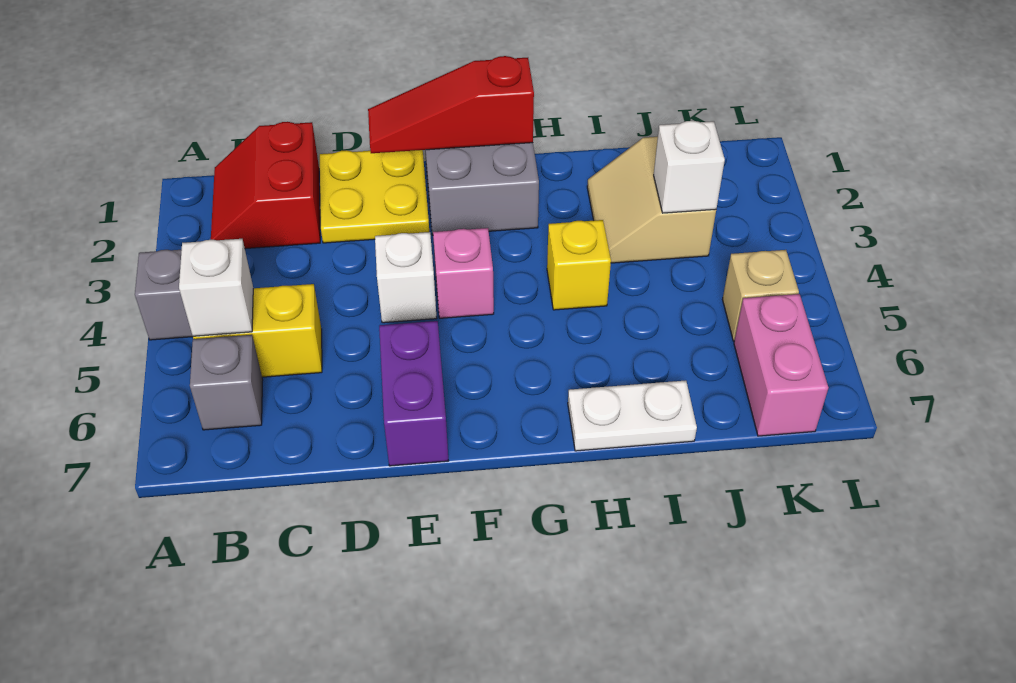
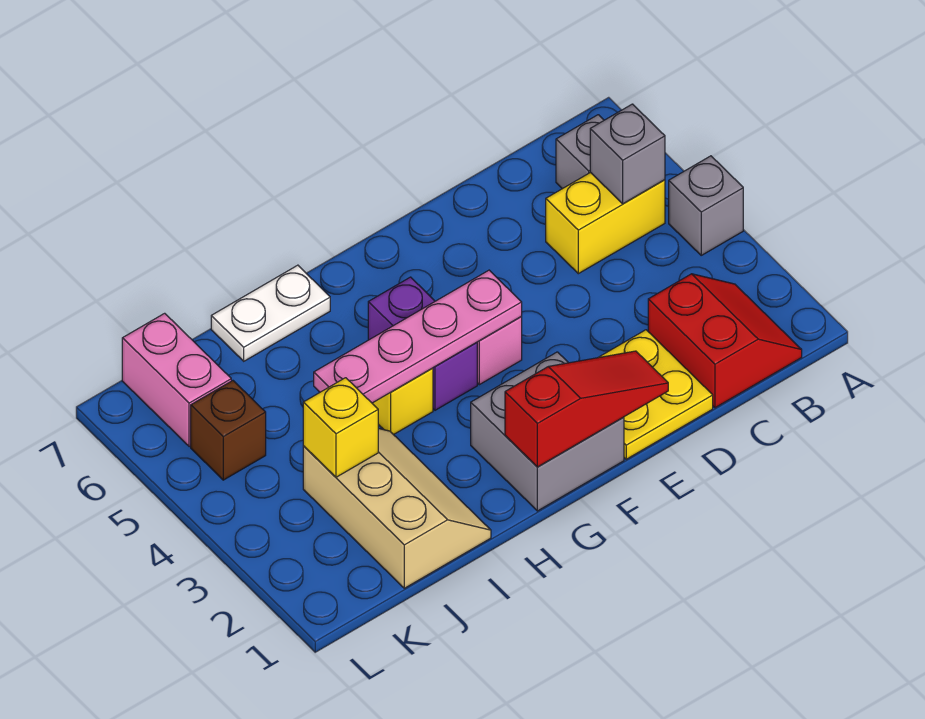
white brick B5 level 2 -> grey brick B5 level 2
white brick E4 level 1 -> none
purple brick E6:E7 level 1 -> purple brick G4:G5 level 1
none -> pink plate F4:I4 level 2
tan slope I2:J3 level 1 top J -> tan slope I1:J3 level 1 top J
white brick J3 level 2 -> yellow brick J3 level 2
tan brick K5 level 1 -> brown brick K5 level 1

